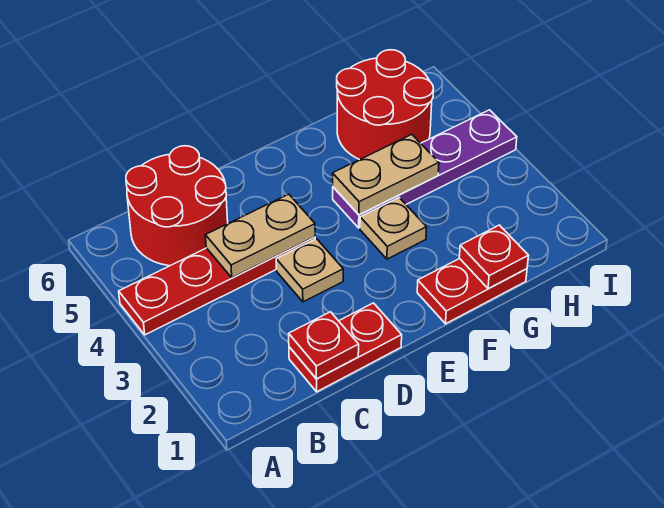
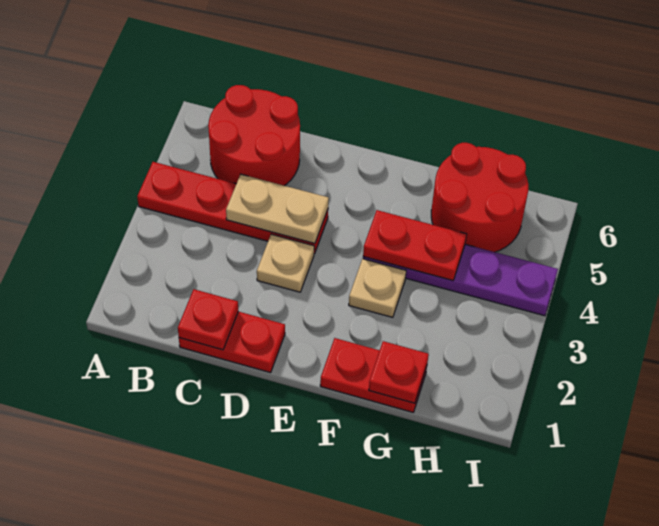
tan plate F4:G4 level 2 -> red plate F4:G4 level 2

